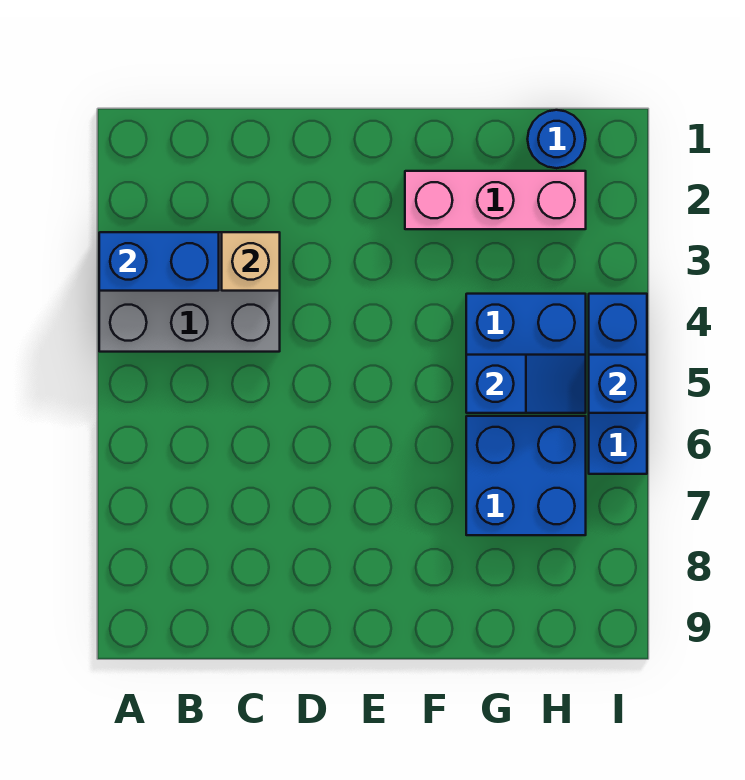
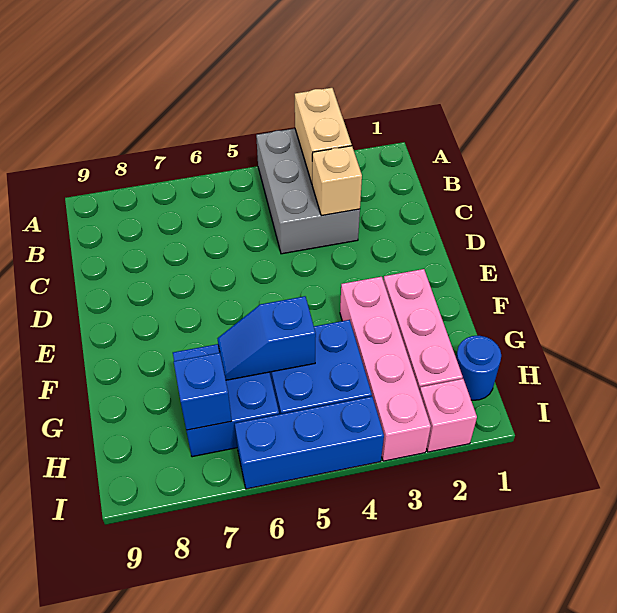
blue brick A3:B3 level 2 -> tan brick A3:B3 level 2
none -> pink brick F3:I3 level 1
blue slope G5:H5 level 2 top G -> blue slope G5:G6 level 2 top 5
none -> pink brick I2 level 1
blue brick I5 level 2 -> blue brick H7 level 2

